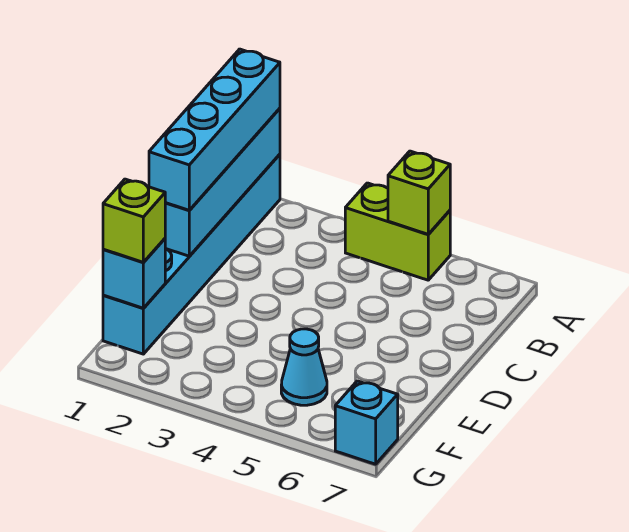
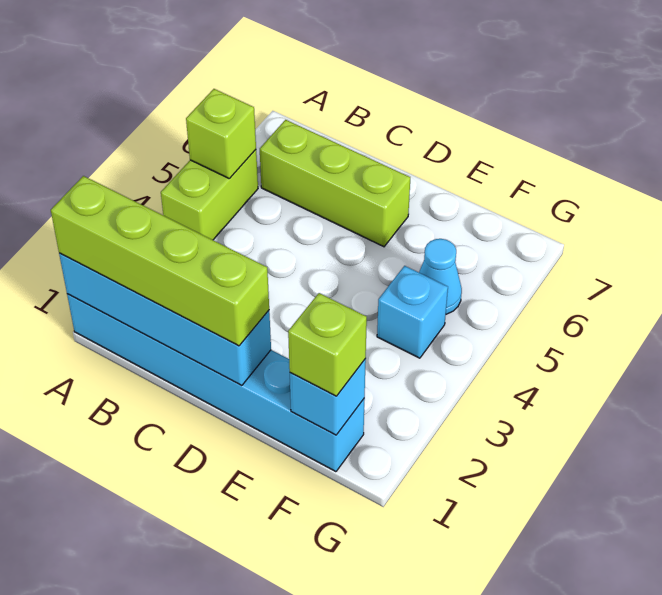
cyan brick A1:D1 level 3 -> lime brick A1:D1 level 3
none -> lime brick B6:D6 level 1
cyan brick G7 level 1 -> cyan brick F4 level 1

